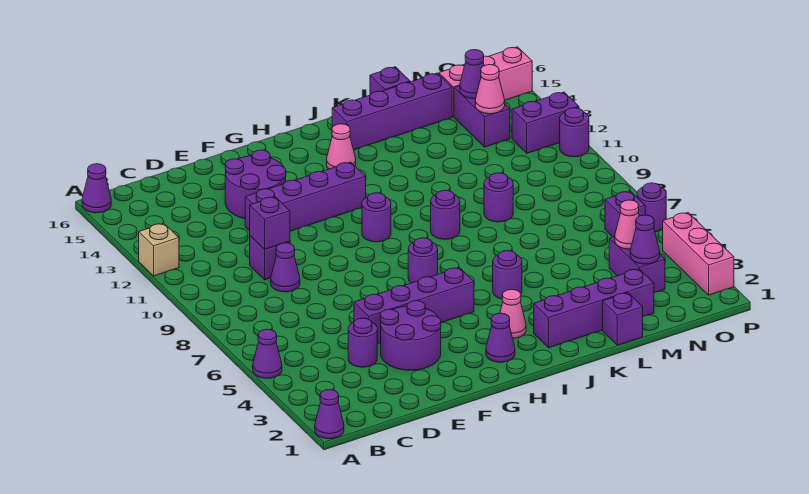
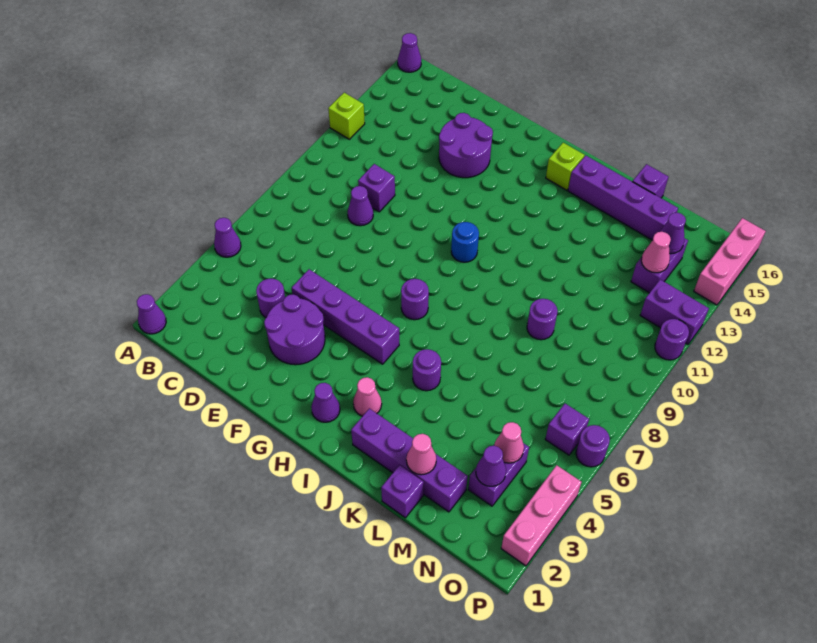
tan brick A12 level 1 -> lime brick A12 level 1
purple brick D10 level 2 -> none
purple brick E12:H12 level 1 -> none
purple round brick H10 level 1 -> blue round brick H10 level 1
pink cone I14 level 1 -> pink cone L2 level 2
none -> lime brick I15 level 1
purple round brick J9 level 1 -> none
pink brick N15:P15 level 1 -> pink brick P14:P16 level 1

